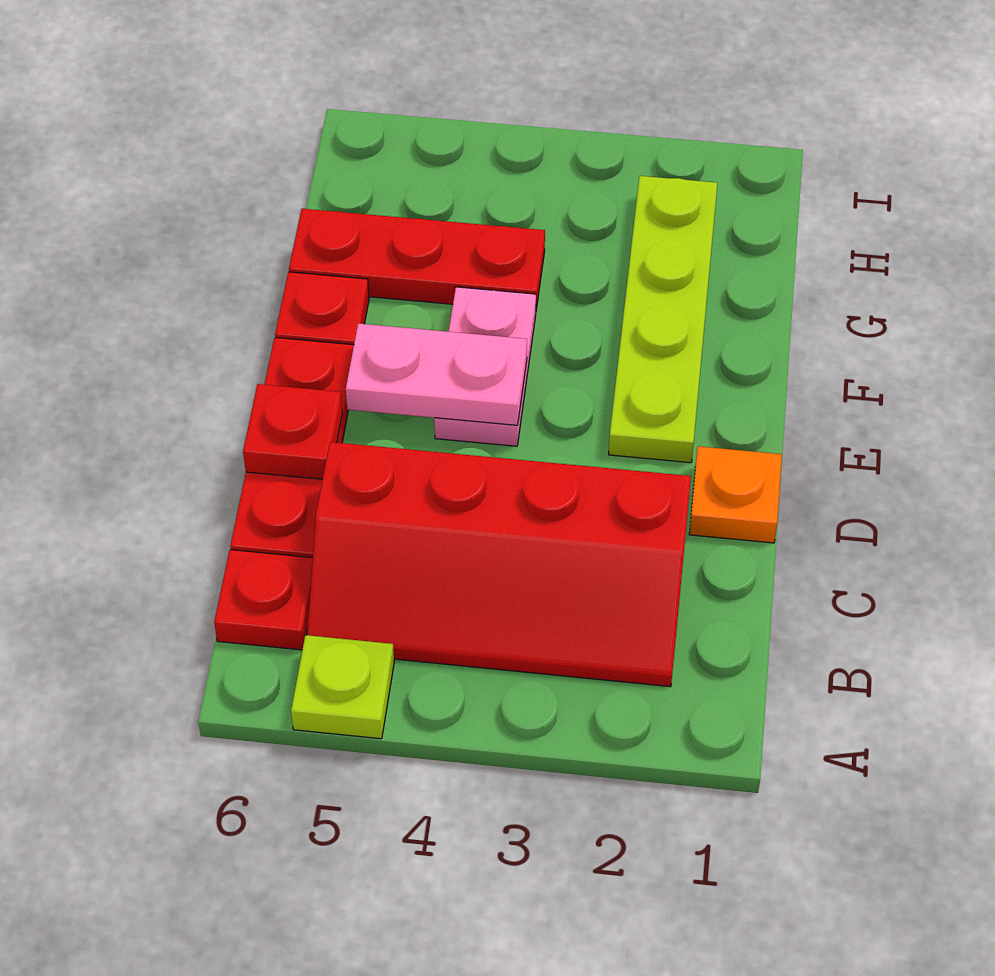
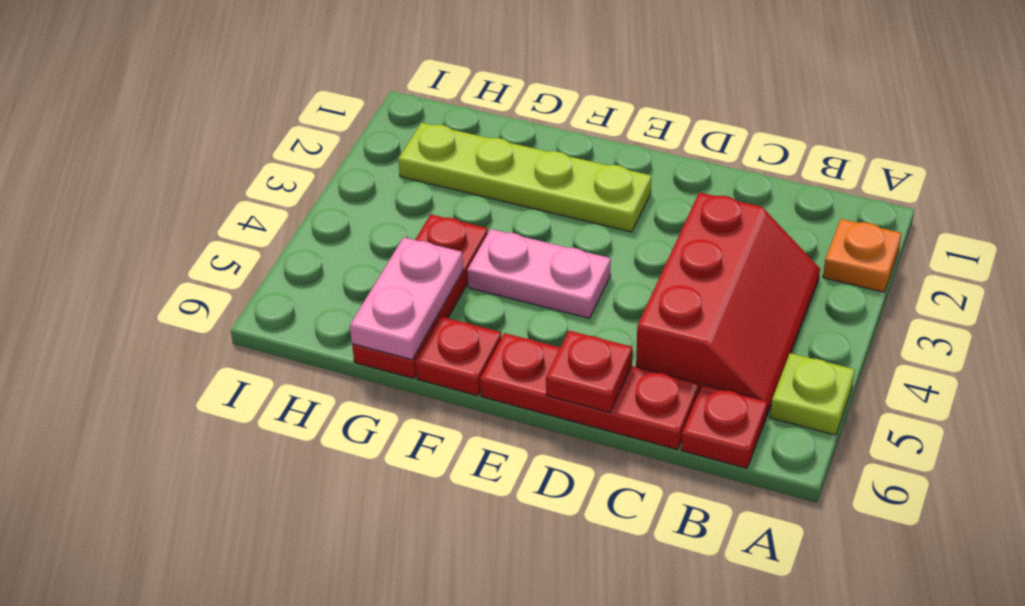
red slope B2:C5 level 1 top C -> red slope B3:C5 level 1 top C
orange plate D1 level 1 -> orange plate A2 level 1
pink plate E4:E5 level 2 -> pink plate G5:G6 level 2

